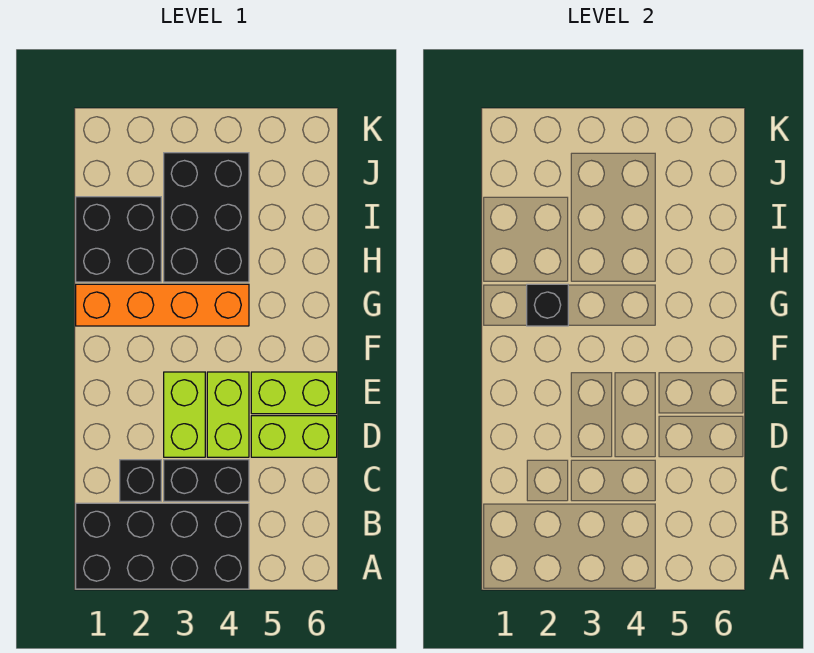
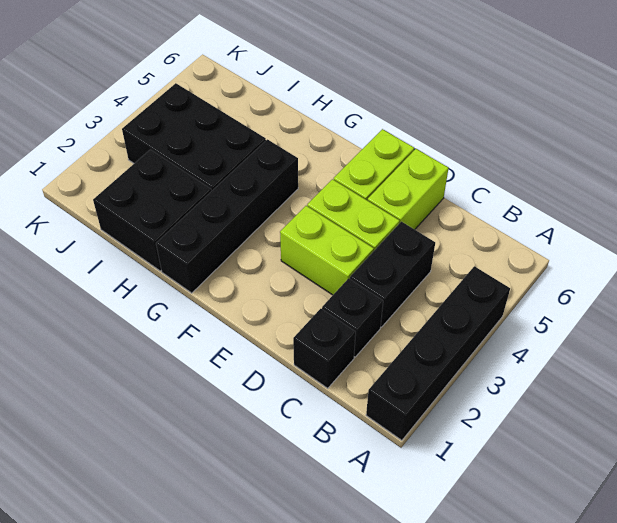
black brick A1:B4 level 1 -> black brick A1:A4 level 1
orange brick G1:G4 level 1 -> black brick G1:G4 level 1
black brick G2 level 2 -> black brick C1 level 1

